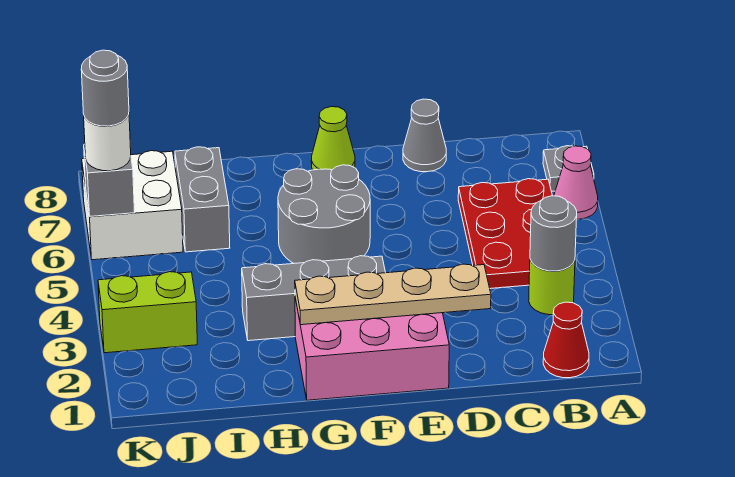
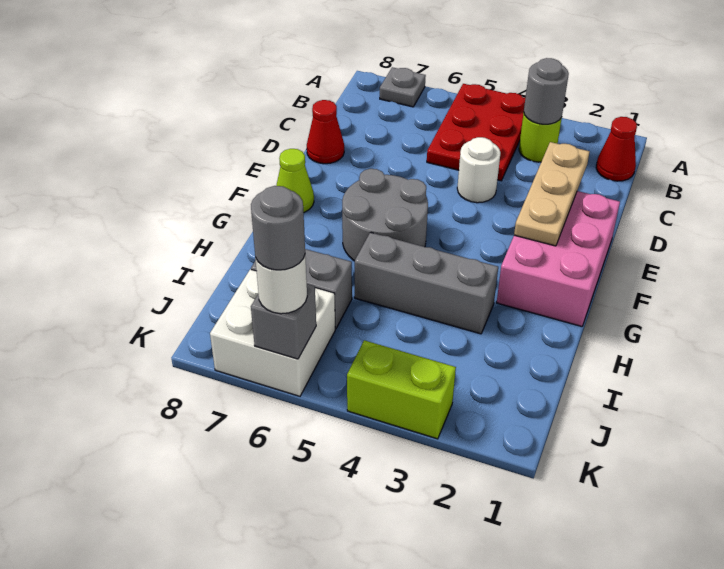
pink cone A6 level 1 -> none
red plate B4:C6 level 1 -> red plate A4:C5 level 1
tan plate D2:G2 level 2 -> tan plate D2:F2 level 2
none -> white round brick D4 level 1
grey cone D8 level 1 -> red cone D8 level 1
grey brick F3:H3 level 1 -> grey brick H3:H5 level 1
lime brick J3:K3 level 1 -> lime brick K3:K4 level 1

